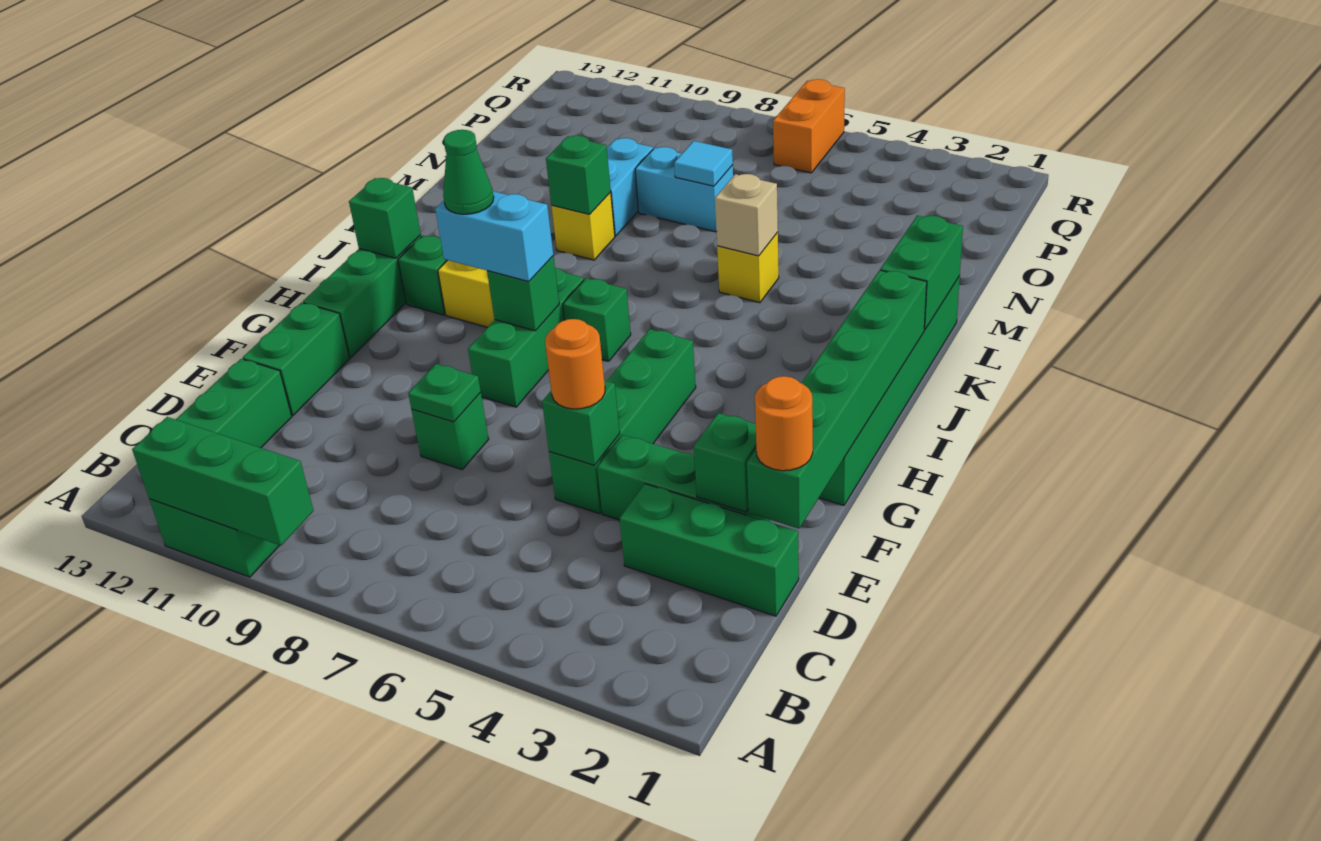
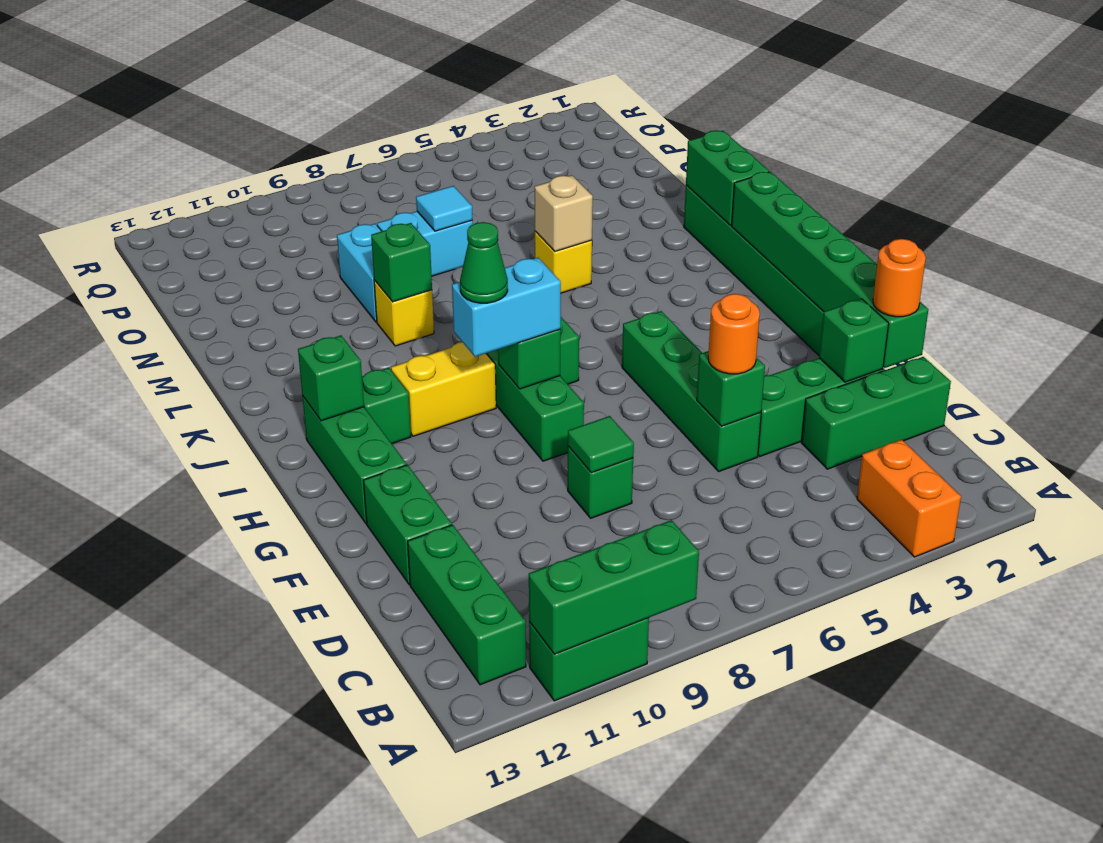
green plate E8 level 2 -> green tile E8 level 2
orange brick Q6:R6 level 1 -> orange brick A3:B3 level 1

